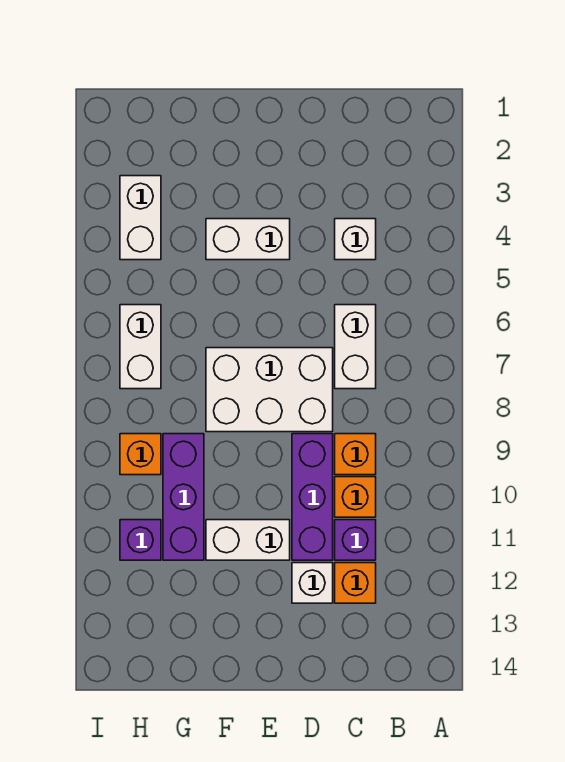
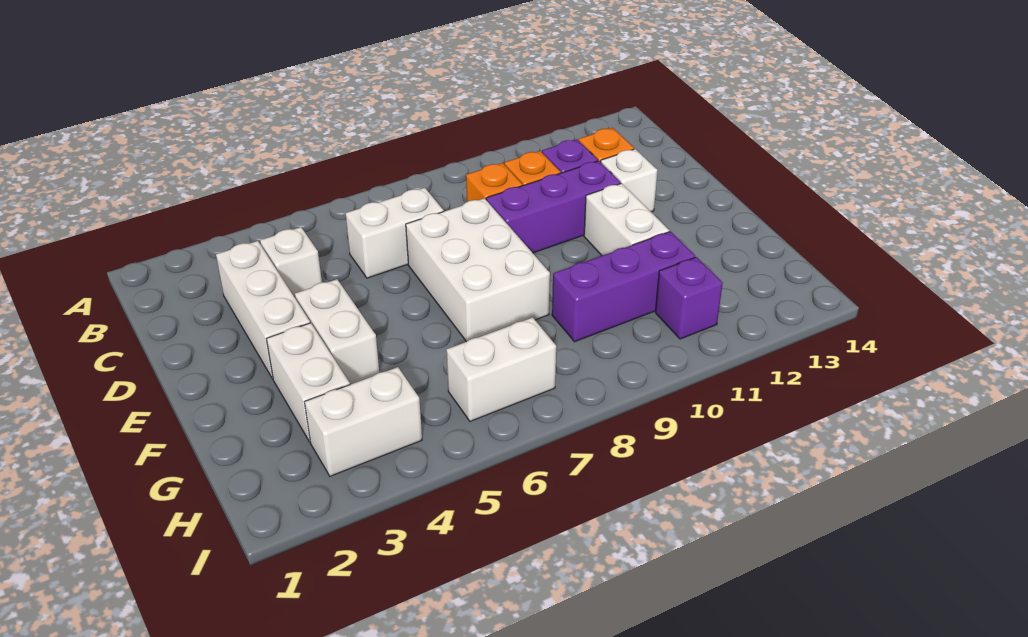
none -> white brick C3:E3 level 1
none -> white brick F3:G3 level 1
orange brick H9 level 1 -> none

